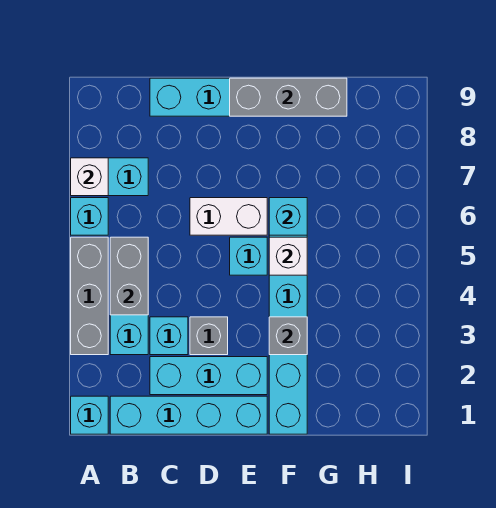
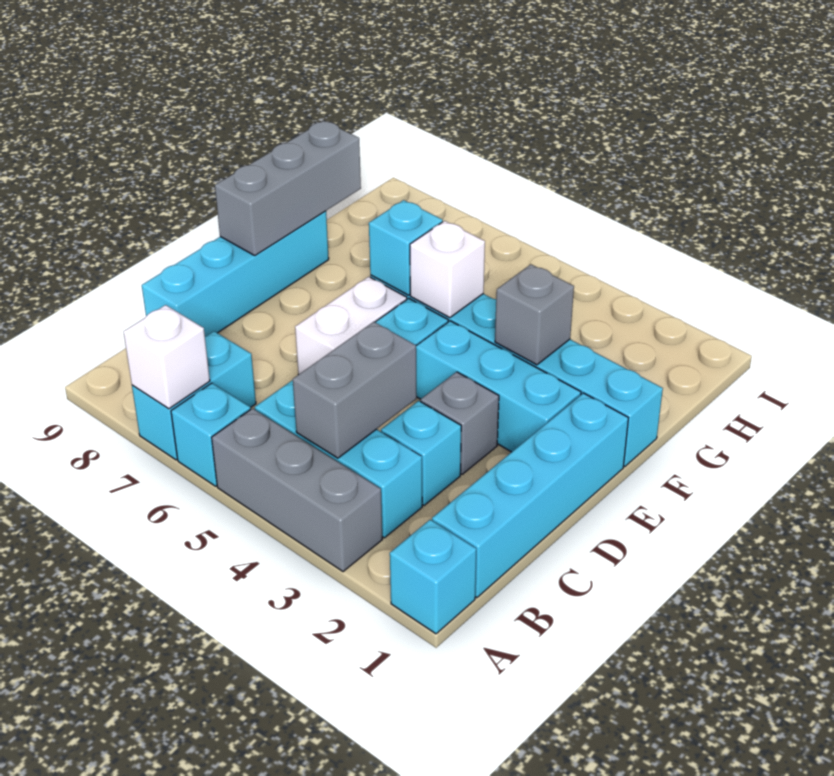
grey brick B4:B5 level 2 -> grey brick B4:C4 level 2
cyan brick C2:E2 level 1 -> cyan brick E2:E4 level 1

